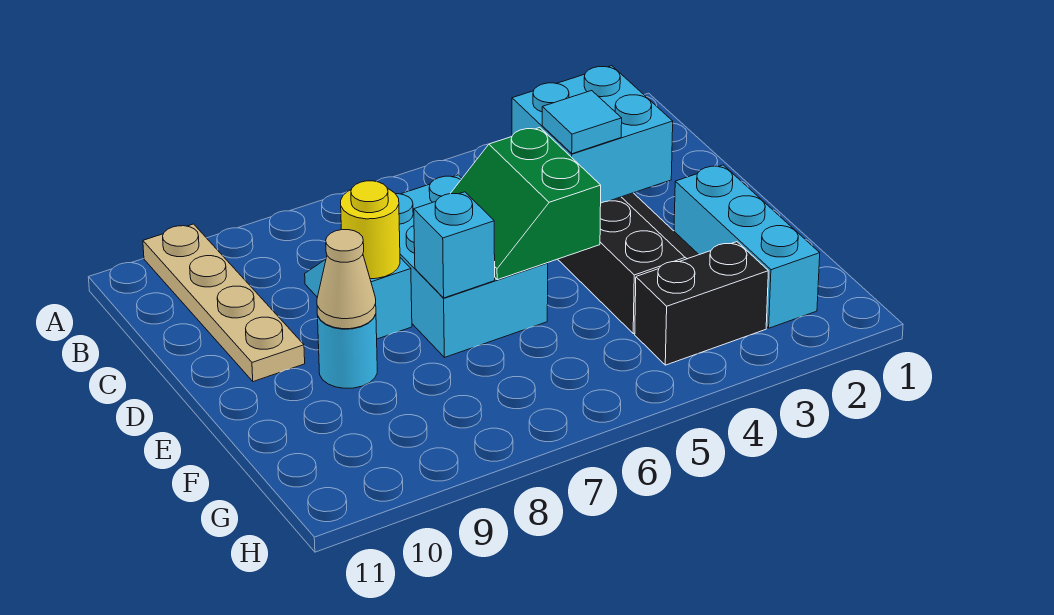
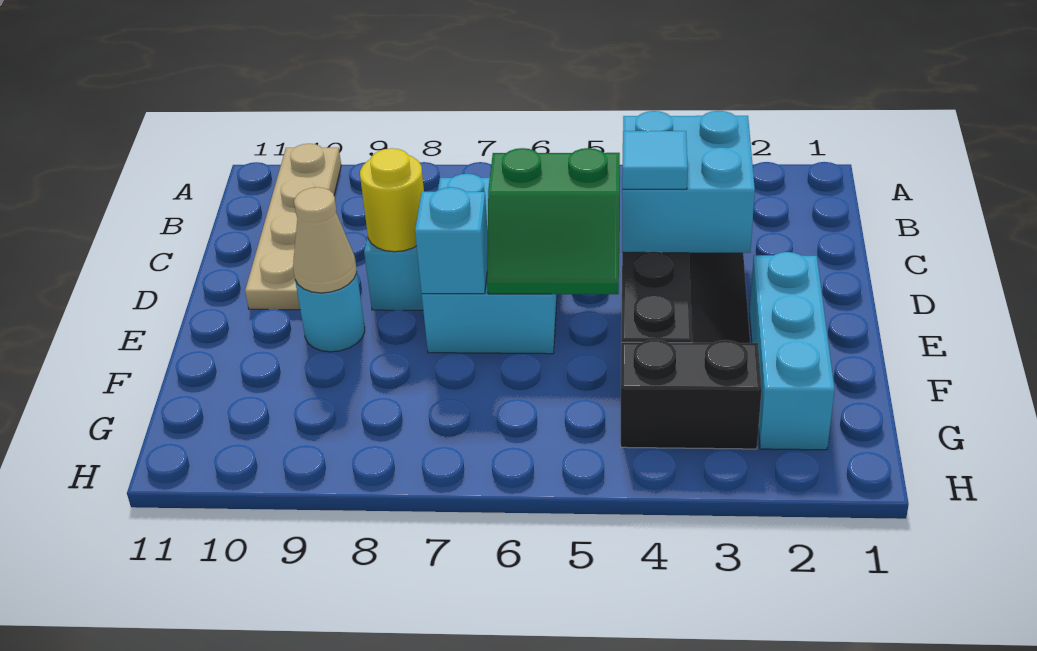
green slope D5:E6 level 2 top 5 -> green slope D5:E6 level 2 top D

